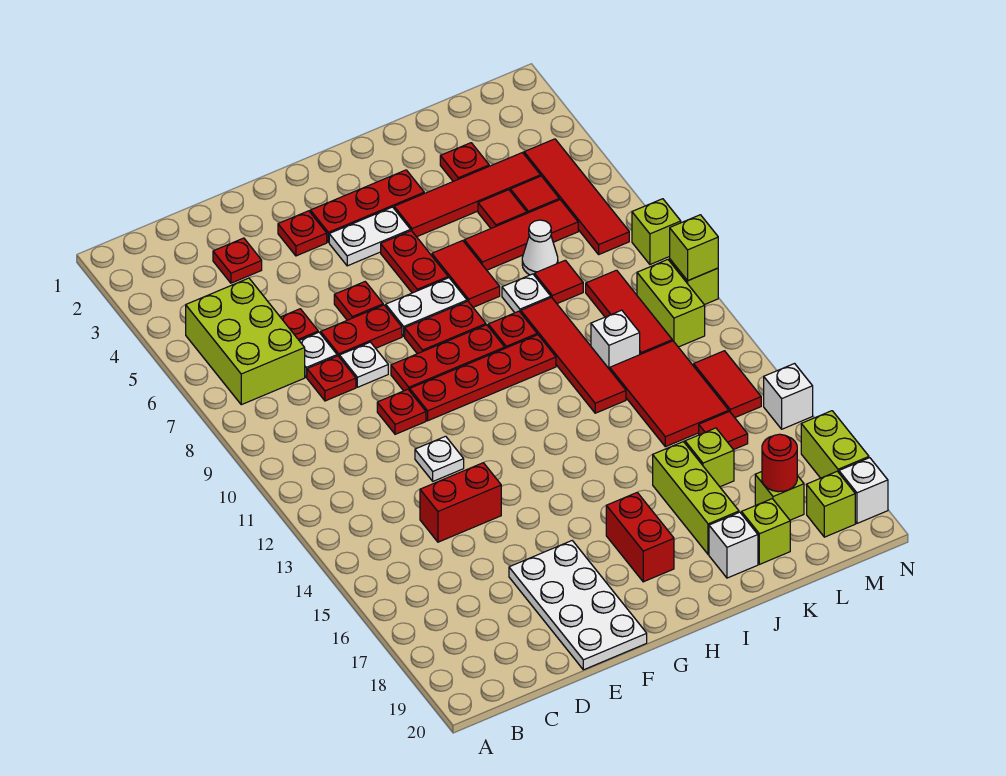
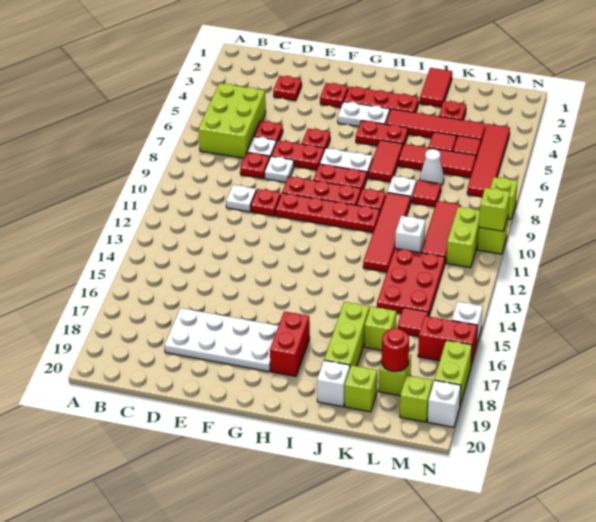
red brick D14:E14 level 1 -> red brick M16:N16 level 1
white plate E12 level 1 -> white plate D10 level 1
white plate E17:F20 level 1 -> white plate D17:G18 level 1
red plate H5:H6 level 1 -> red plate H5:I5 level 1
red tile K12:L14 level 1 -> red plate K12:L14 level 1
red tile M13:M14 level 1 -> red tile J1:J2 level 1

